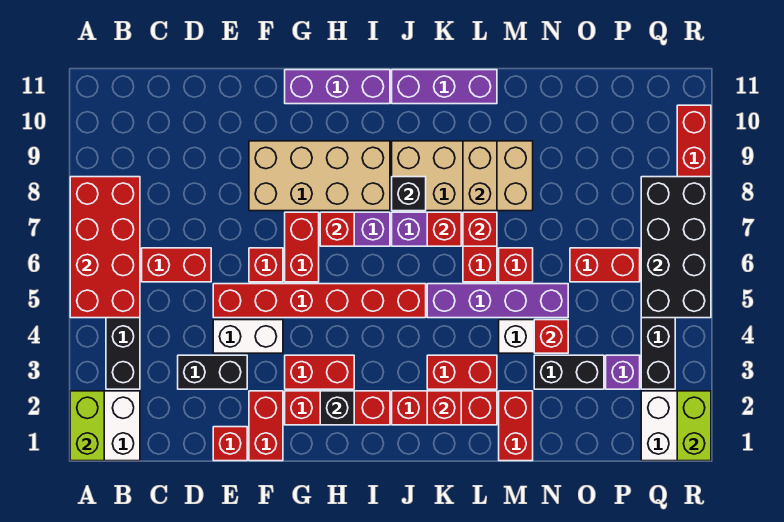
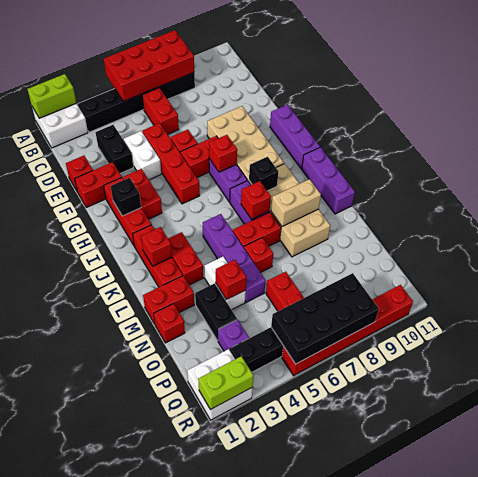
red brick E5:J5 level 1 -> red brick E5:H5 level 1
red brick L7 level 2 -> red brick N1 level 1

